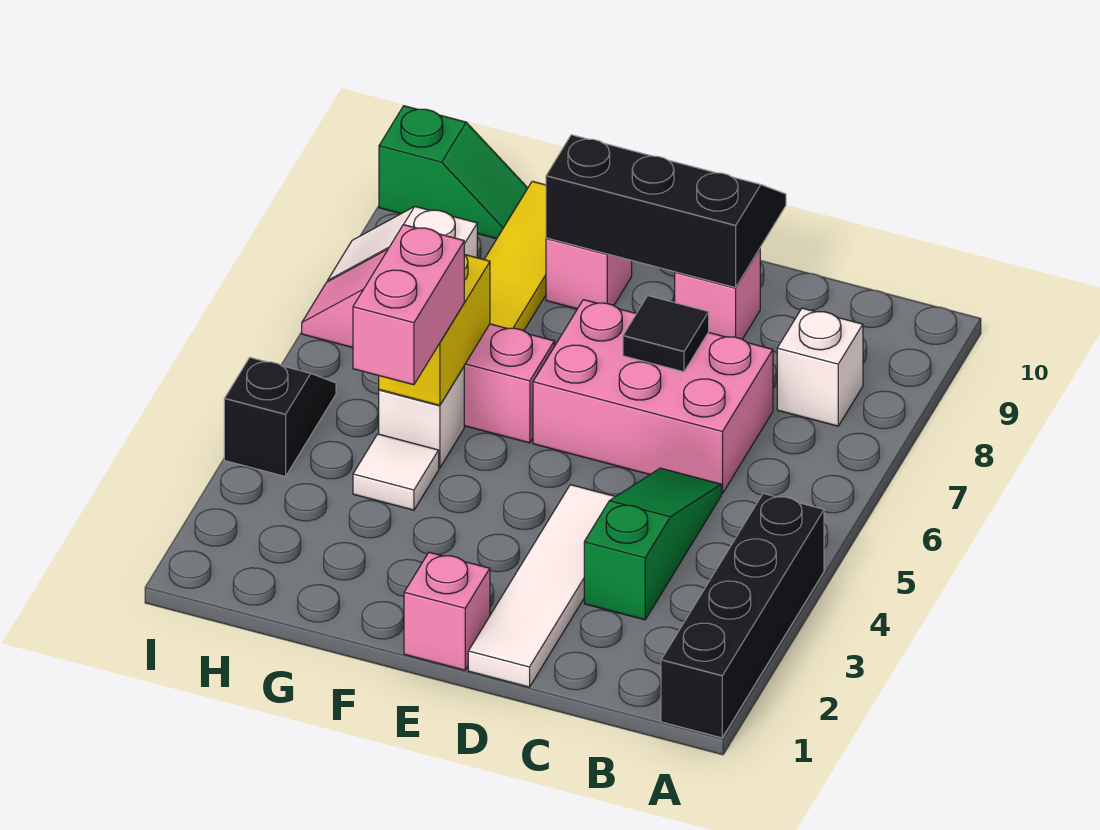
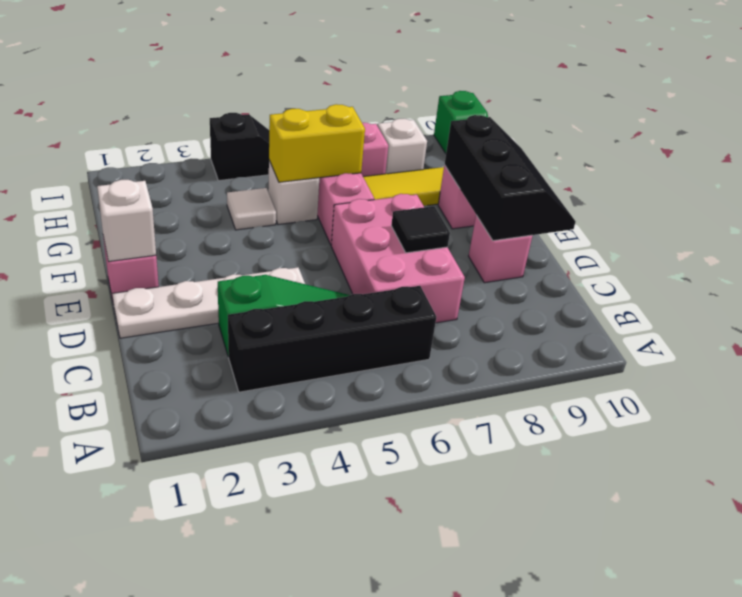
black brick A1:A4 level 1 -> black brick B3:B6 level 1
white brick B8 level 1 -> white brick E1 level 2
white tile D1:D4 level 1 -> white plate D1:D4 level 1
pink brick G4:G5 level 3 -> none

